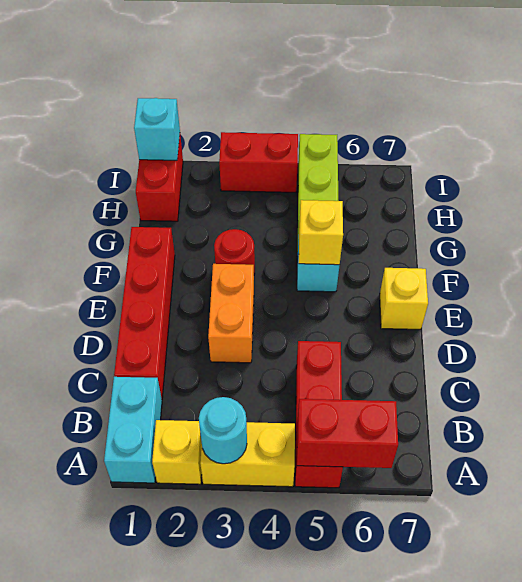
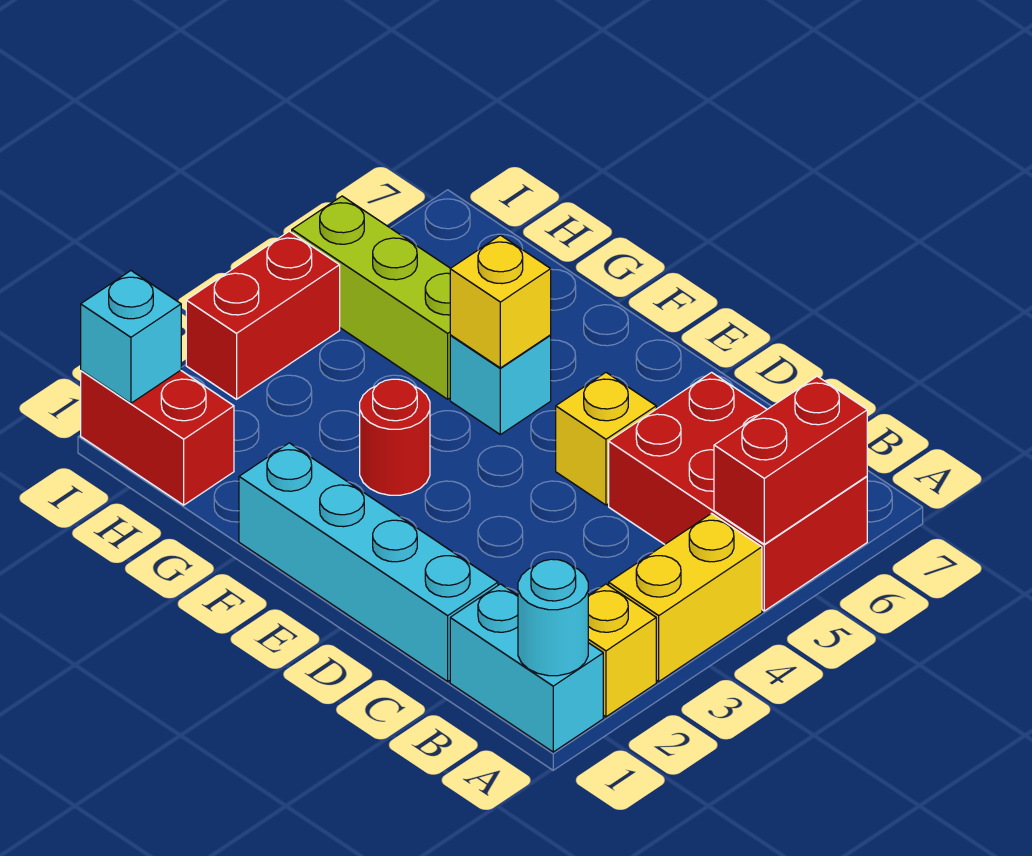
cyan round brick A3 level 2 -> cyan round brick A1 level 2
red brick A5:C5 level 1 -> red brick A5:C6 level 1
red brick C1:F1 level 1 -> cyan brick C1:F1 level 1
orange brick D3:E3 level 1 -> none
yellow brick E7 level 1 -> yellow brick D5 level 1

